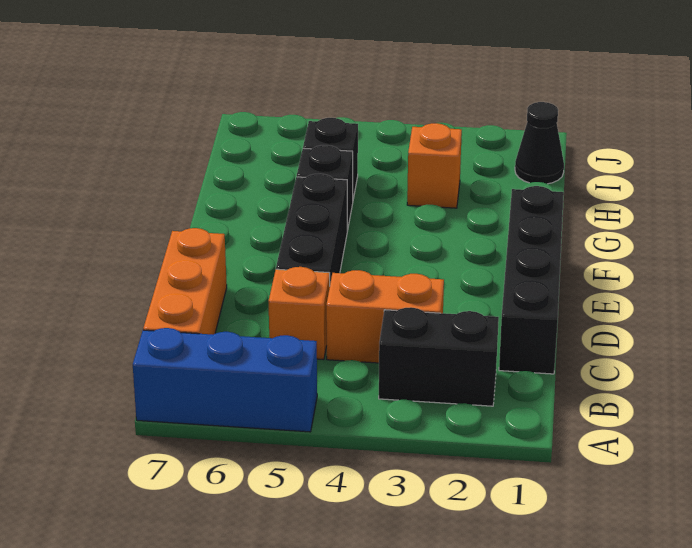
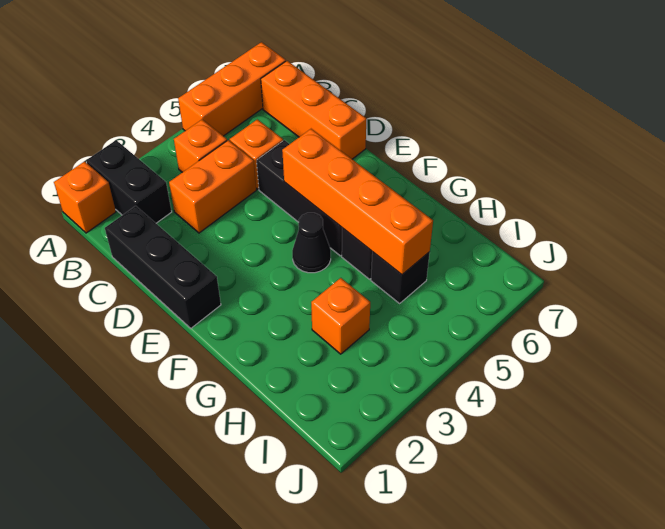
none -> orange brick A1 level 1
blue brick A5:A7 level 1 -> orange brick A5:A7 level 1
black brick B2:B3 level 1 -> black brick A2:B2 level 1
none -> orange brick B4 level 1
black brick C1:F1 level 1 -> black brick C1:E1 level 1
none -> orange brick E5:H5 level 2
black cone I1 level 1 -> black cone F4 level 1

